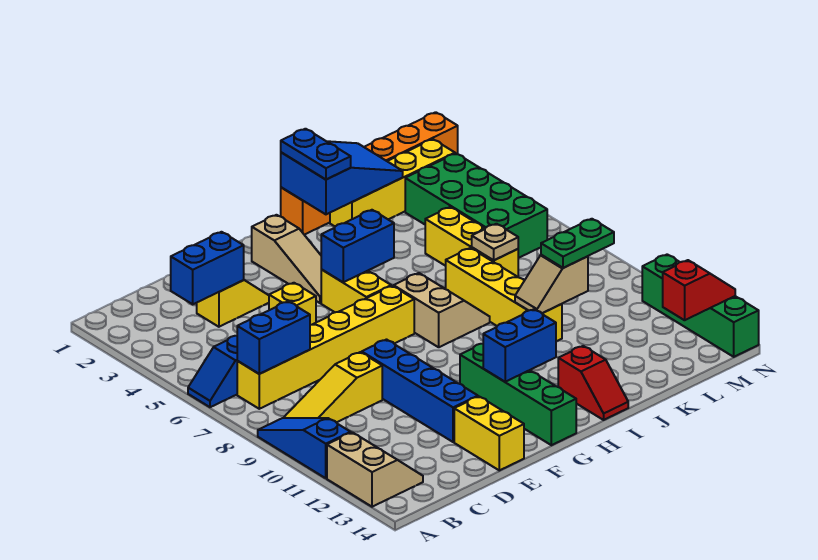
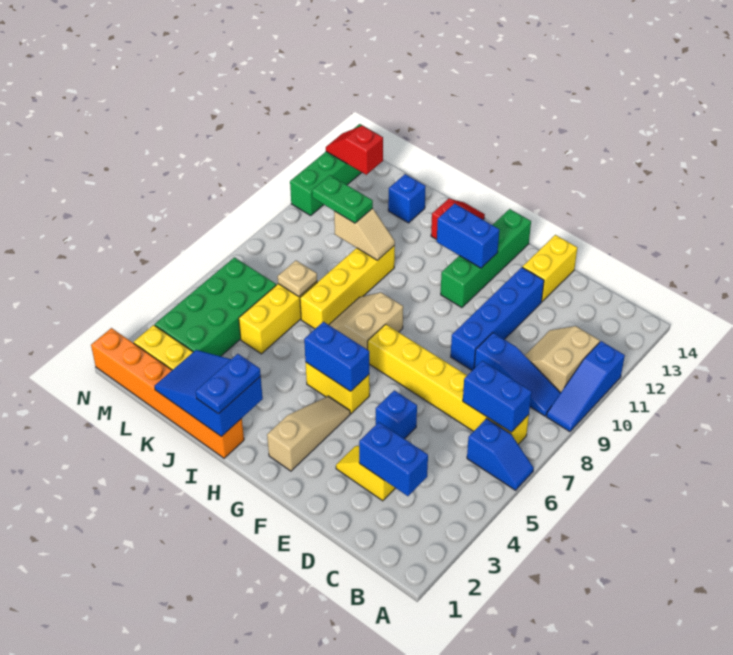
tan slope A12:B13 level 1 top A -> tan slope B10:C11 level 1 top B
yellow slope B9:D9 level 1 top D -> blue slope B9:D9 level 1 top D
yellow brick E5 level 1 -> blue brick E5 level 1
yellow brick G5:G6 level 1 -> yellow brick G5:H5 level 1
none -> blue brick K13 level 1

